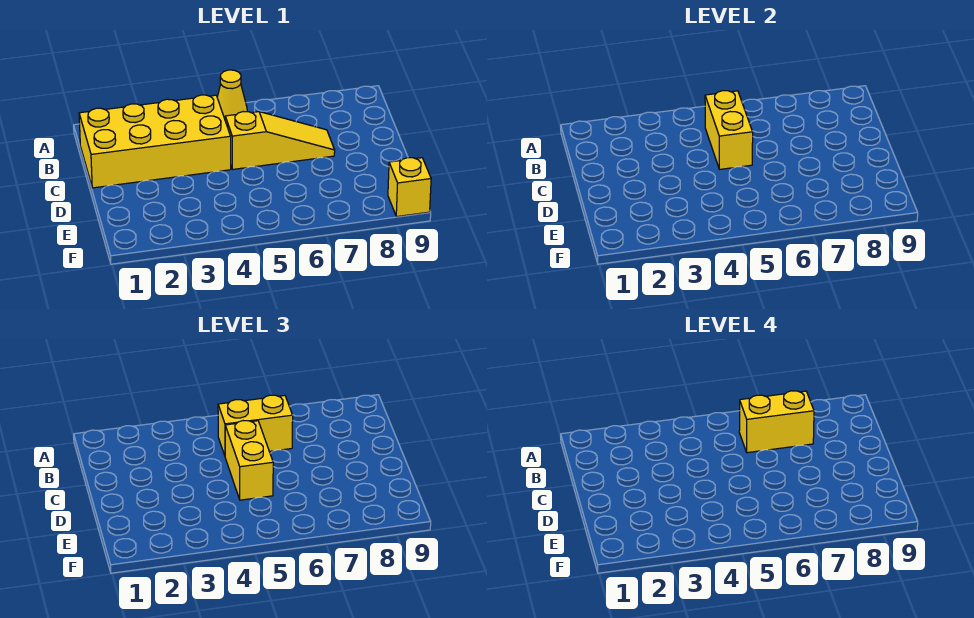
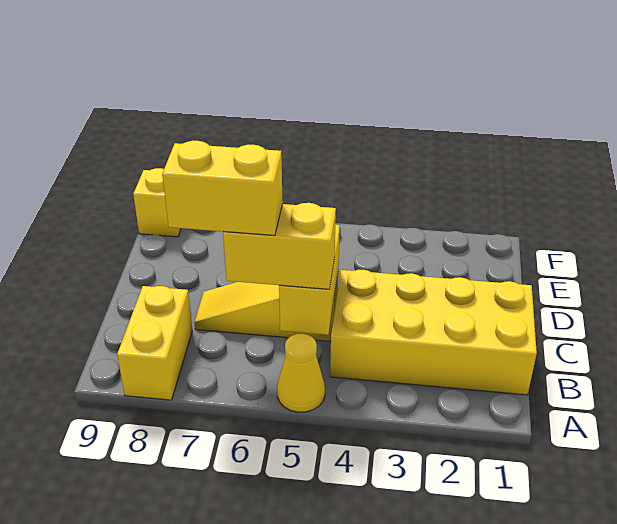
yellow brick C5:D5 level 3 -> yellow brick A8:B8 level 1

